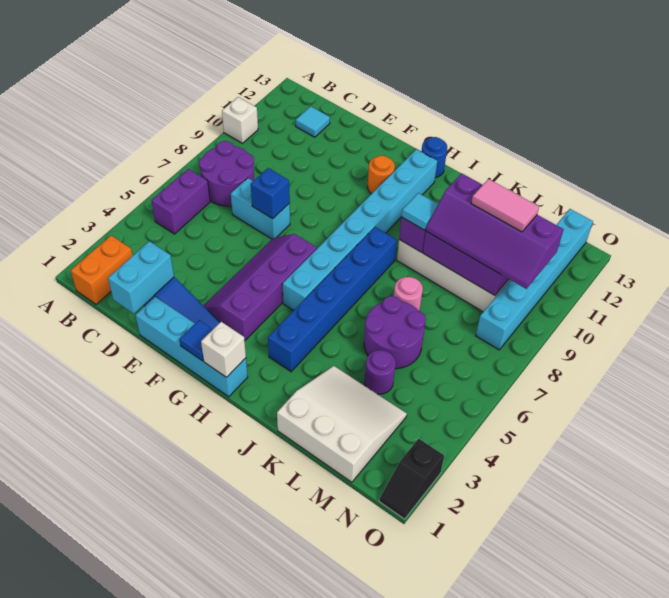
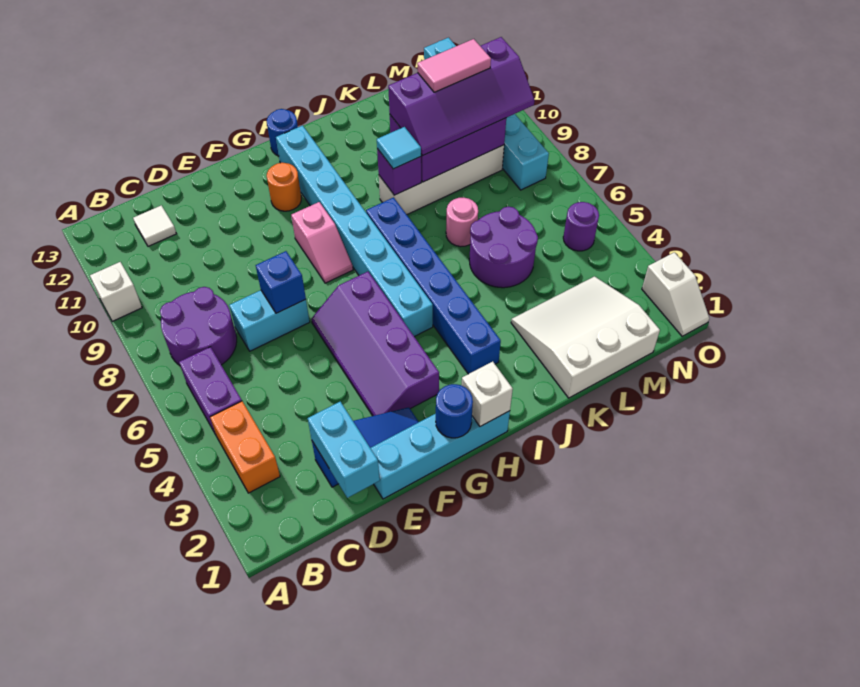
orange brick B1:B2 level 1 -> orange brick B3:B4 level 1
cyan tile C12 level 1 -> white tile C12 level 1
blue tile G1 level 2 -> blue round brick G1 level 2
none -> pink slope G8:G9 level 1 top 9
purple round brick L4 level 1 -> purple round brick N5 level 1
black slope O1:O2 level 1 top 2 -> white slope O1:O2 level 1 top 2

